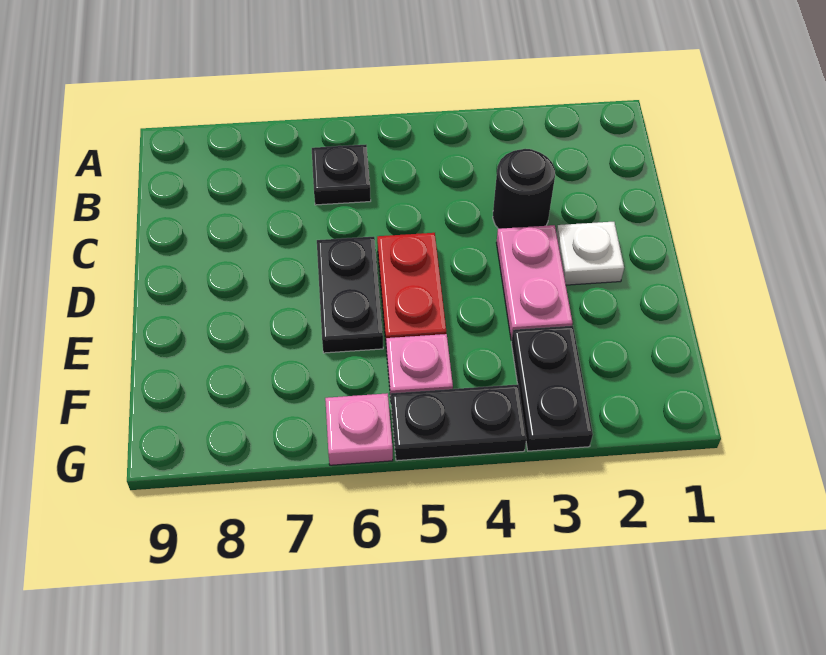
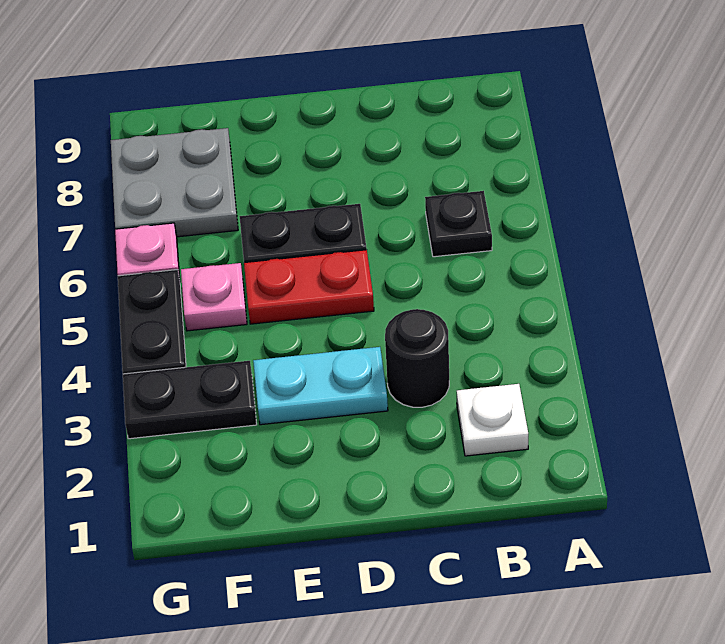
white plate D2 level 1 -> white plate B2 level 1
pink plate D3:E3 level 1 -> cyan plate D3:E3 level 1
none -> grey plate F7:G8 level 1

